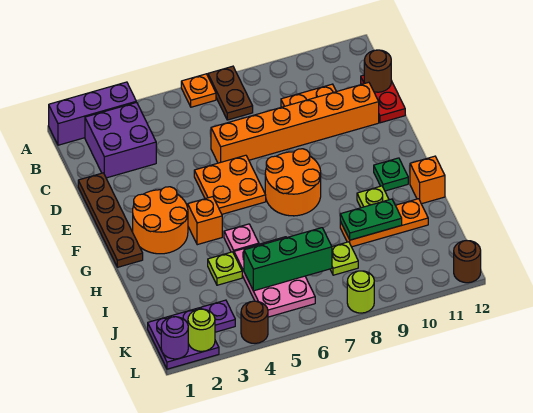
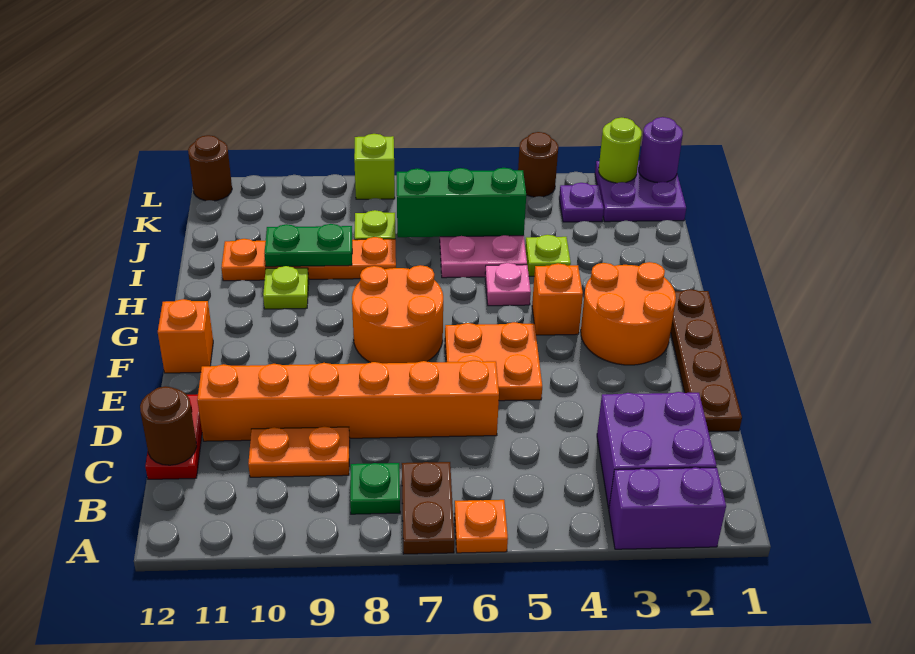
purple brick A1:A3 level 1 -> purple brick A2:A3 level 1
green plate G11 level 1 -> green plate B8 level 1
orange brick H12 level 1 -> orange brick F12 level 1
orange plate I9:I11 level 1 -> orange plate I8:I11 level 1
lime round brick L8 level 1 -> lime brick L8 level 1

